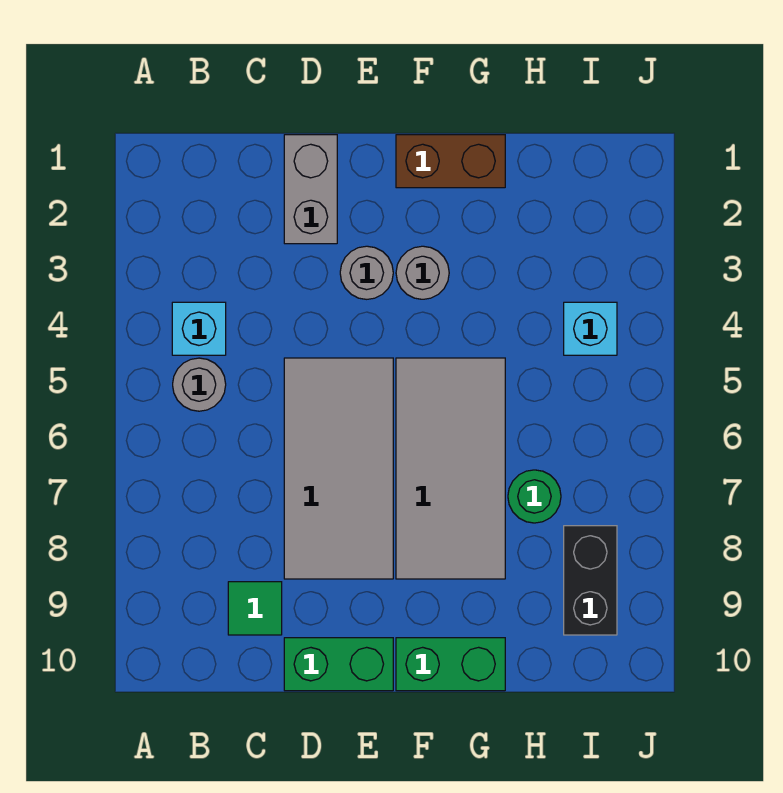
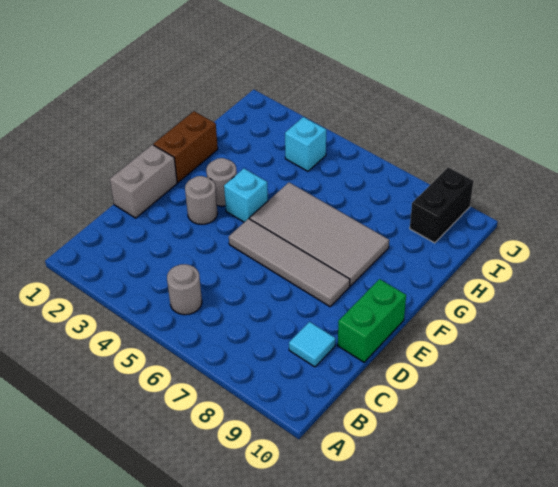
cyan brick B4 level 1 -> cyan brick F4 level 1
green tile C9 level 1 -> cyan tile C9 level 1
grey brick D1:D2 level 1 -> grey brick D1:E1 level 1
grey tile D5:E8 level 1 -> grey tile E5:E8 level 1
green brick F10:G10 level 1 -> none
green round brick H7 level 1 -> none
black brick I8:I9 level 1 -> black brick I9:J9 level 1

